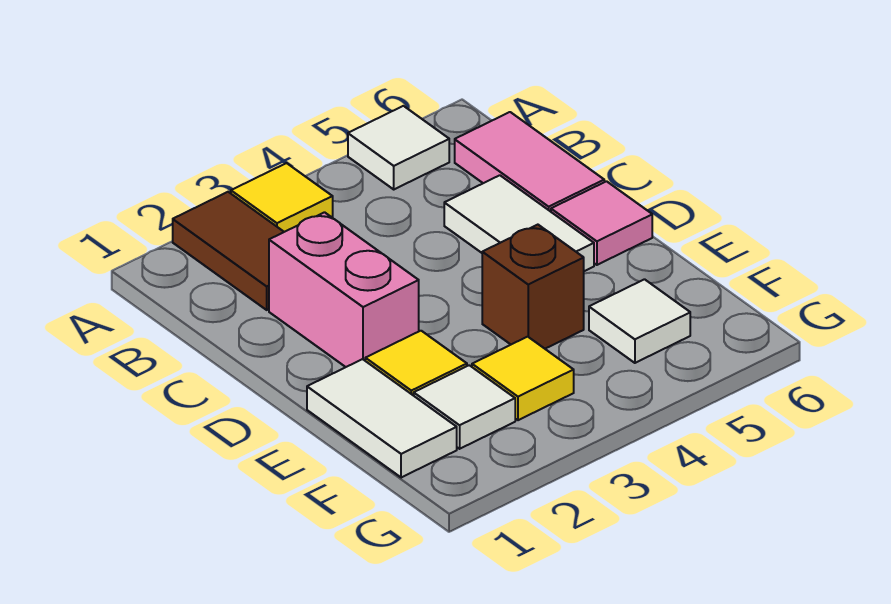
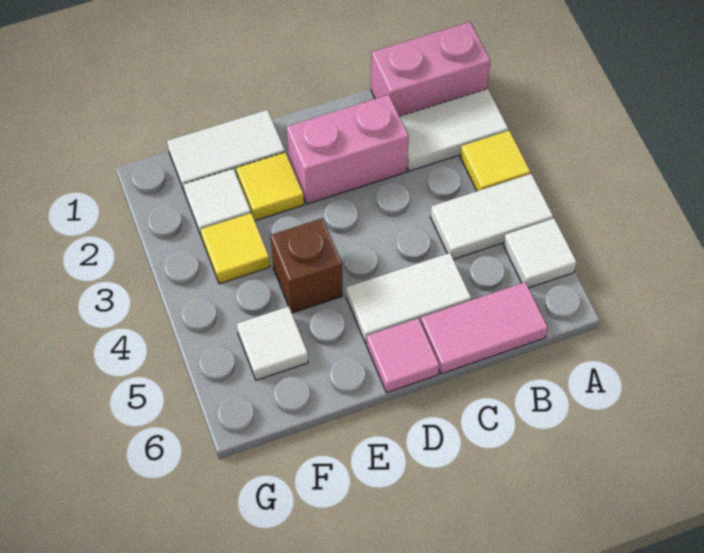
none -> pink brick A1:B1 level 1
brown tile A2:B2 level 1 -> white tile A2:B2 level 1
none -> white tile A4:B4 level 1

